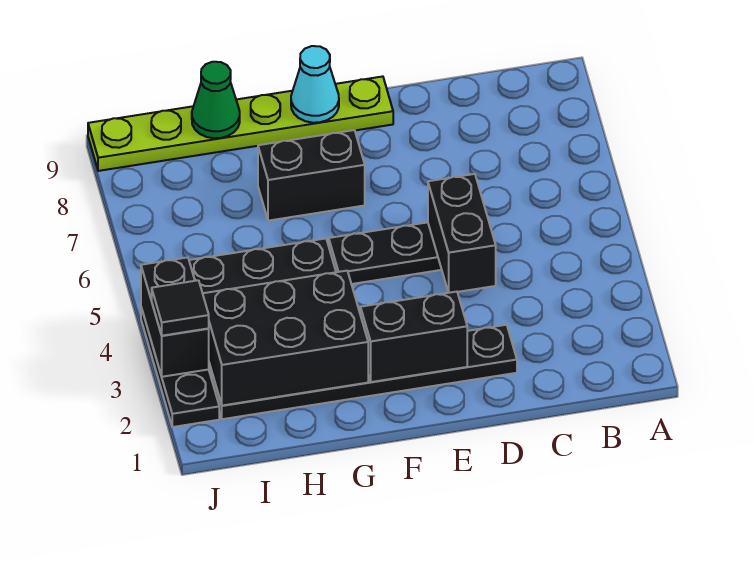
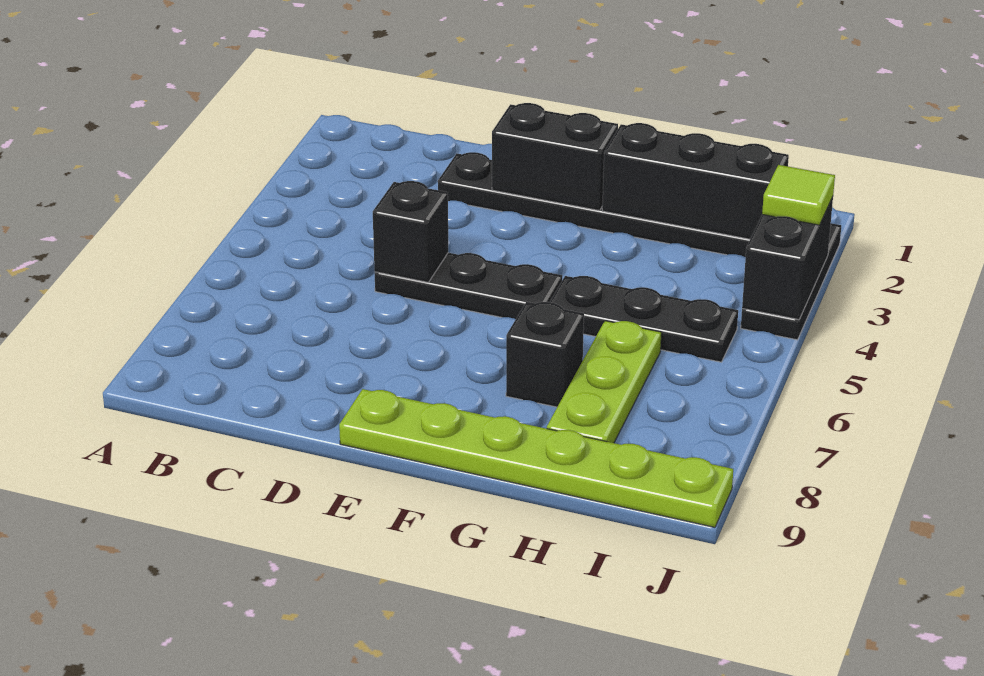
black brick D4:D5 level 2 -> black brick D5 level 2
black brick F7:G7 level 1 -> black brick G7 level 1
cyan cone F9 level 2 -> none
black brick G2:I3 level 2 -> black brick G2:I2 level 2
none -> lime plate H6:H8 level 1
green cone H9 level 2 -> none
black tile J3 level 3 -> lime tile J3 level 3

